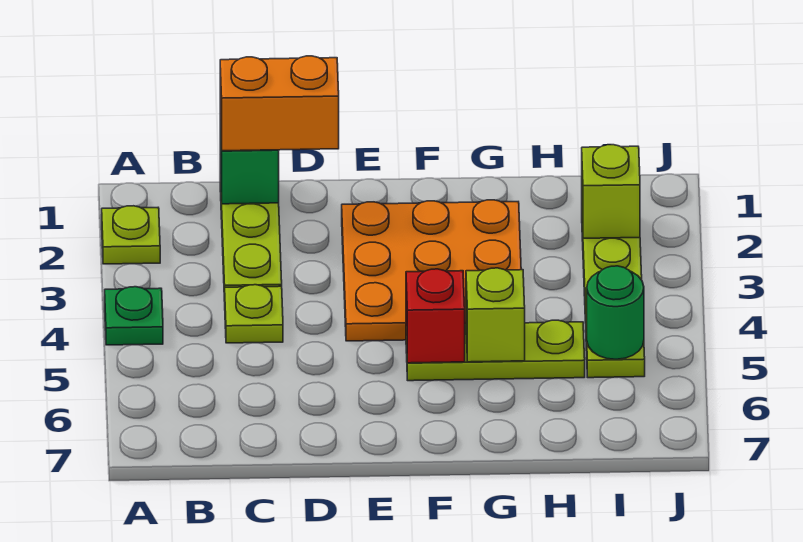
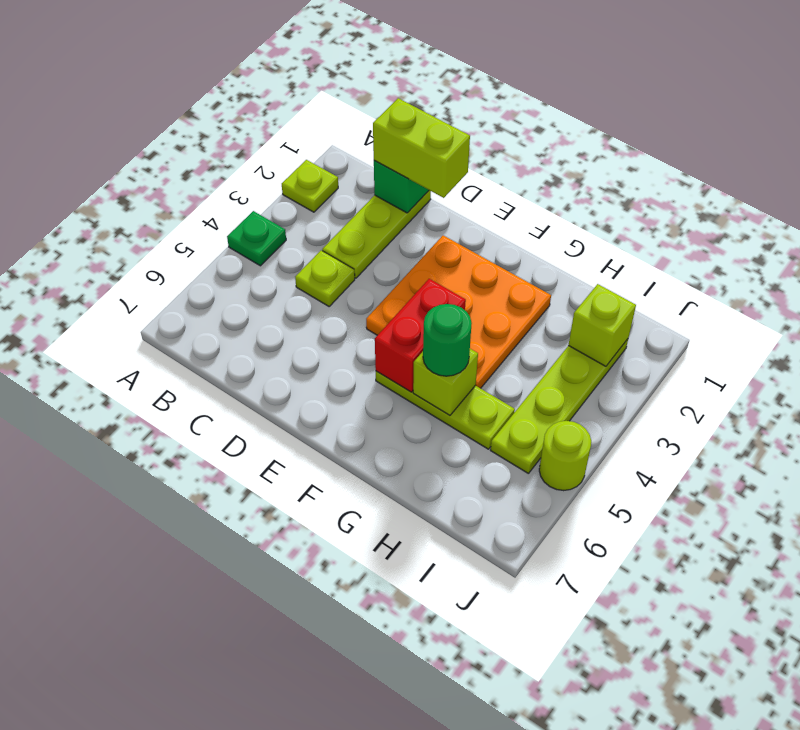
orange brick C1:D1 level 3 -> lime brick C1:D1 level 3
red brick F5 level 2 -> red brick F4:F5 level 2
green round brick I5 level 2 -> green round brick G5 level 3
none -> lime round brick J5 level 1

